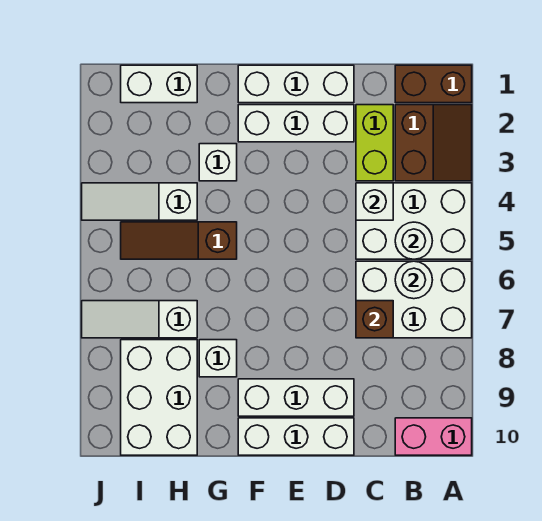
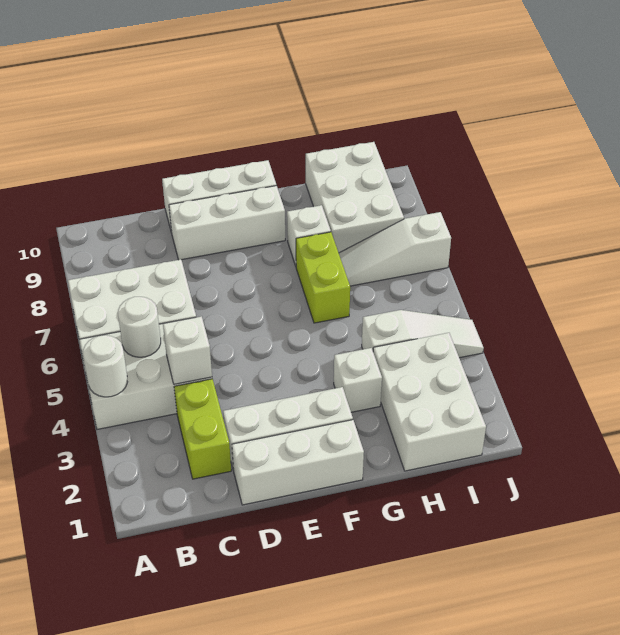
brown brick A1:B1 level 1 -> none
brown slope A2:B3 level 1 top B -> none
pink brick A10:B10 level 1 -> none
white round brick B6 level 2 -> white round brick A4 level 2
brown brick C7 level 2 -> none
brown slope G5:I5 level 1 top G -> none
none -> lime brick G6:G7 level 1
white brick H1:I1 level 1 -> white brick H1:I3 level 1
white slope H7:J7 level 1 top H -> white slope H7:J7 level 1 top J

